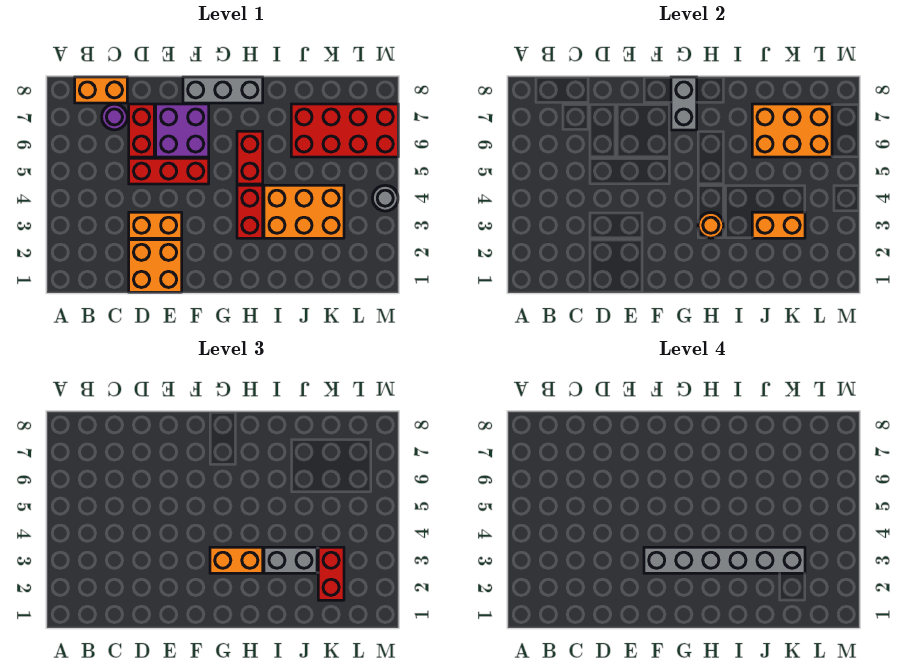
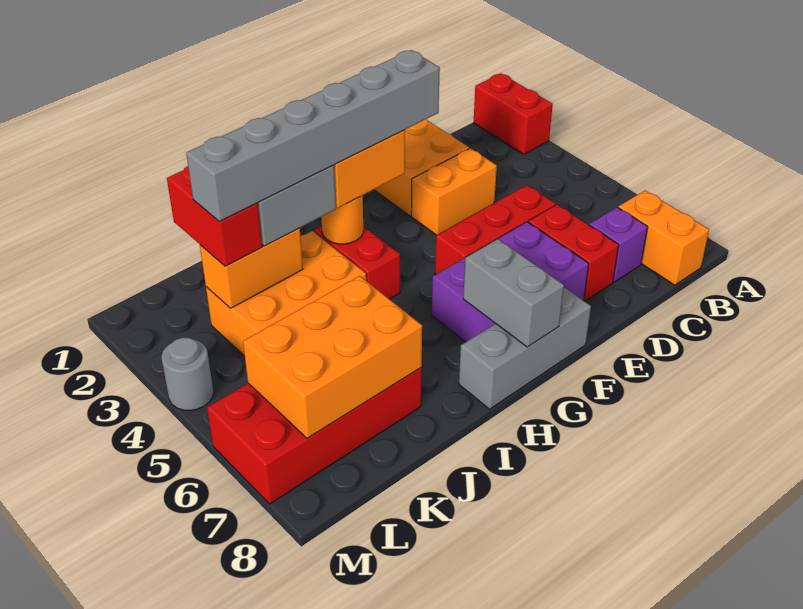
orange brick B8:C8 level 1 -> orange brick B7:B8 level 1
purple round brick C7 level 1 -> purple brick C7 level 1
purple brick E6:F7 level 1 -> purple brick E6:G7 level 1
red brick H5:H6 level 1 -> red brick A1:A2 level 1

